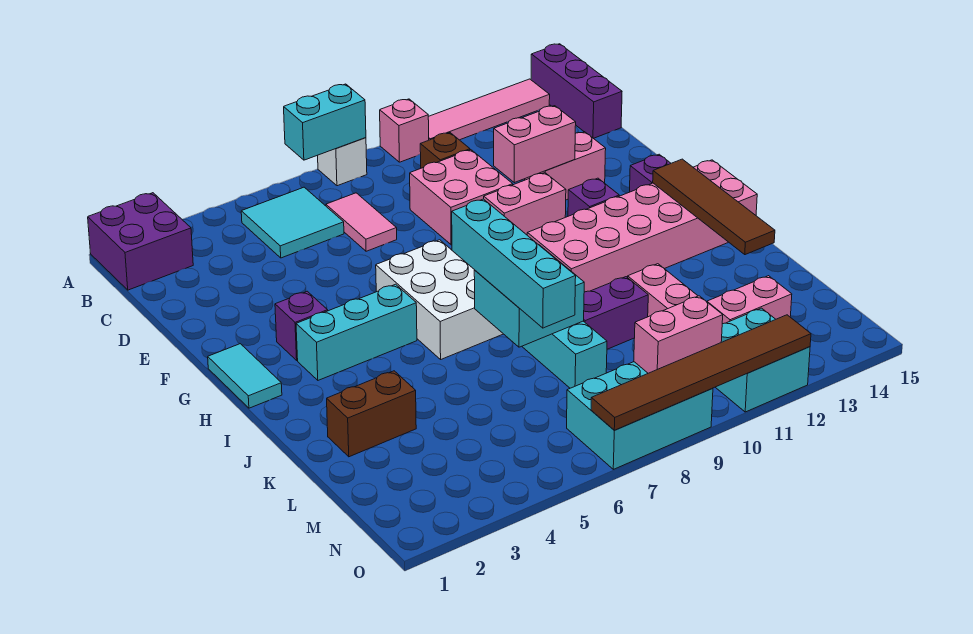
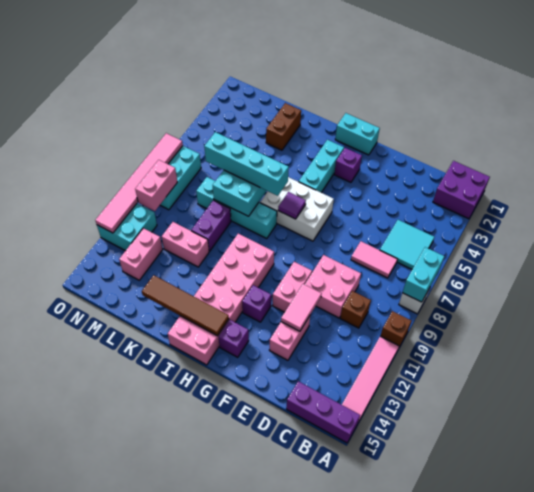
pink brick A10 level 1 -> brown brick A10 level 1
pink brick E11:E12 level 2 -> pink tile E11:E12 level 2
cyan tile G1:H1 level 1 -> cyan brick G1:H1 level 1
none -> purple tile H7 level 2
brown tile O7:O12 level 2 -> pink tile O7:O12 level 2

